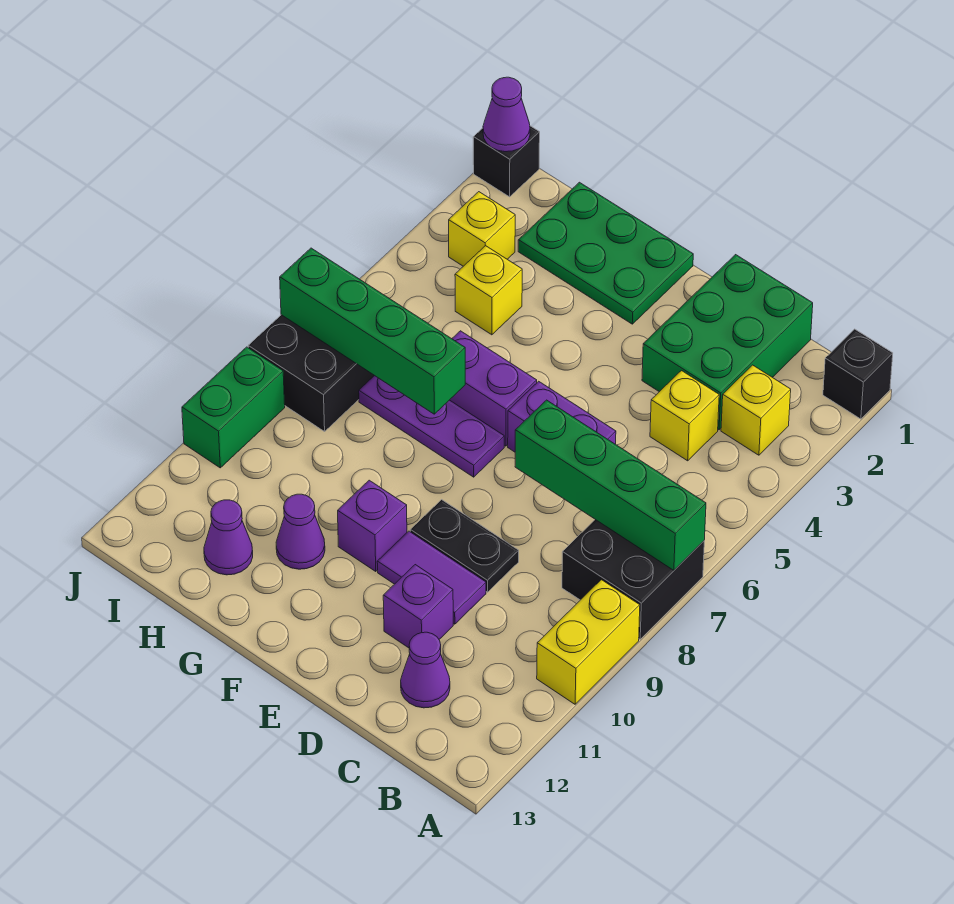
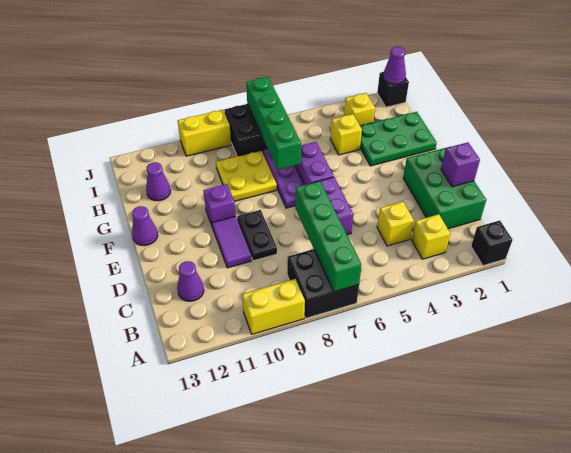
green brick C1:D3 level 1 -> green brick C1:E2 level 1
purple brick D11 level 1 -> purple brick D1 level 2
green plate F1:H2 level 1 -> green plate G1:H3 level 1
none -> yellow plate G8:H9 level 1
purple cone G11 level 1 -> purple cone F13 level 1
green brick J9:J10 level 1 -> yellow brick J9:J10 level 1

